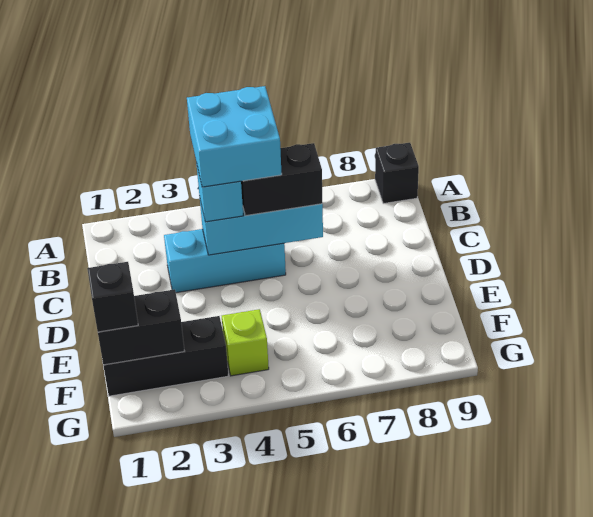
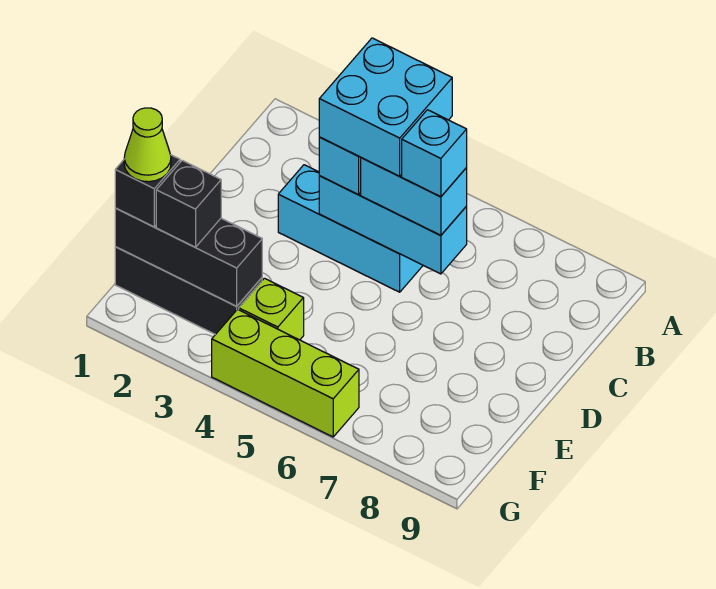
black brick A9 level 1 -> black brick F2 level 3
black brick C5:C6 level 3 -> cyan brick C5:C6 level 3
none -> cyan brick C6 level 4
black brick F1:F2 level 2 -> black brick F1:F3 level 2
none -> lime cone F1 level 4
none -> lime brick G4:G6 level 1

